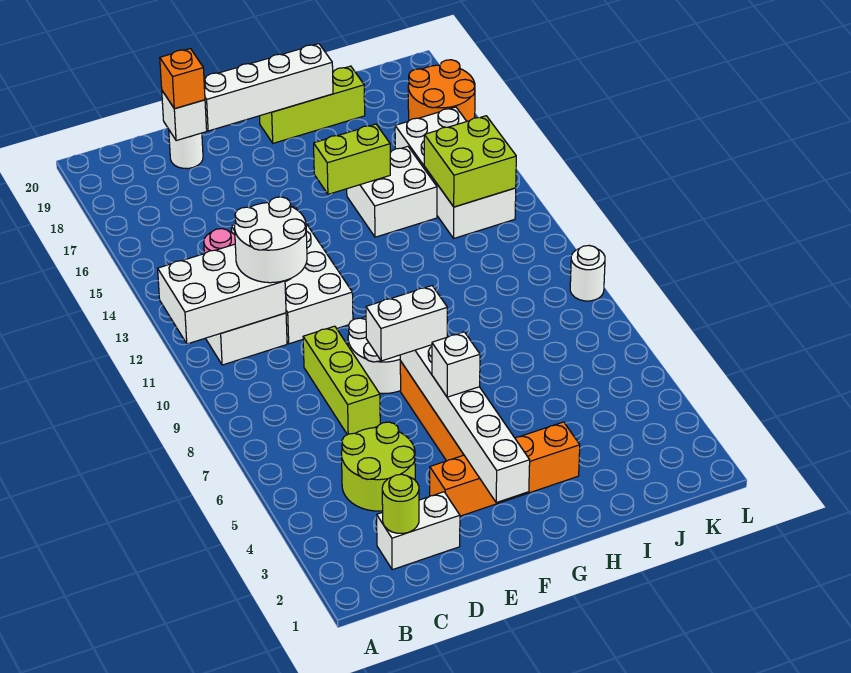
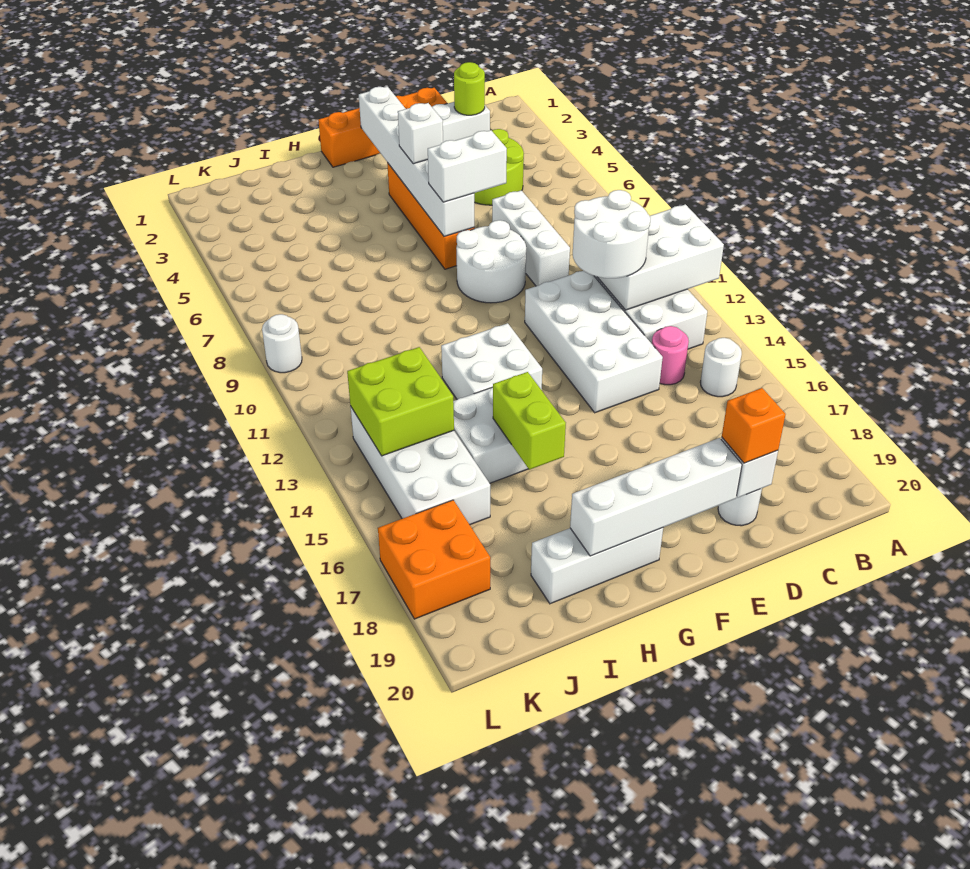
none -> white round brick B15 level 1
lime brick D7:D9 level 1 -> white brick D7:D9 level 1
orange brick E3:H3 level 1 -> orange brick D1:G1 level 1
none -> white brick G12:H13 level 1
lime brick G15:H15 level 2 -> lime brick H15:H16 level 2
lime brick G19:I19 level 1 -> white brick G19:I19 level 1
orange round brick K17:L18 level 1 -> orange brick K17:L18 level 1

